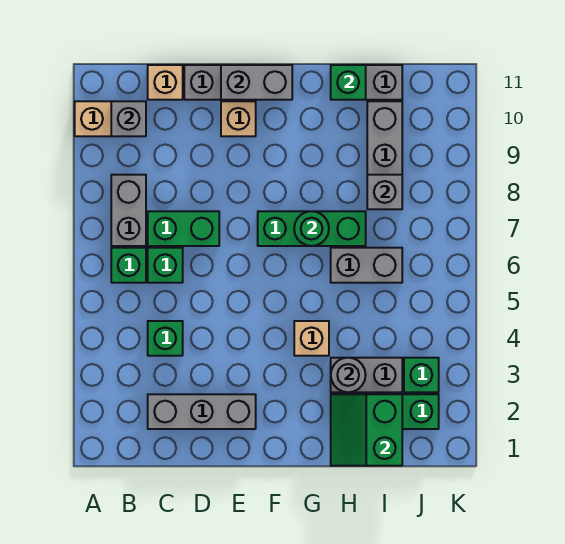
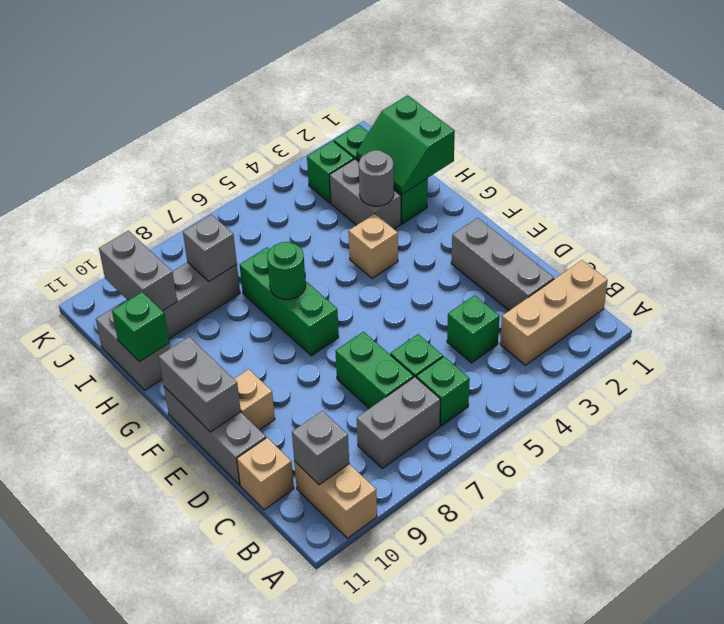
none -> tan brick B1:B3 level 1
green slope H1:I2 level 2 top I -> green slope H1:I2 level 2 top 1
grey brick H6:I6 level 1 -> grey brick I10:J10 level 2

